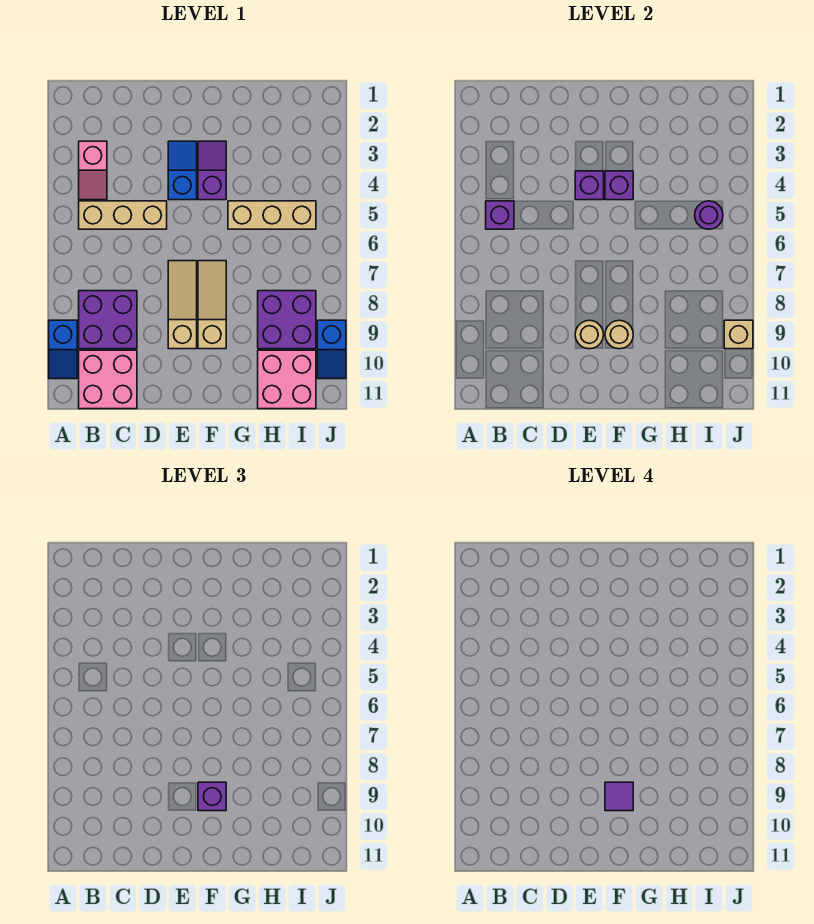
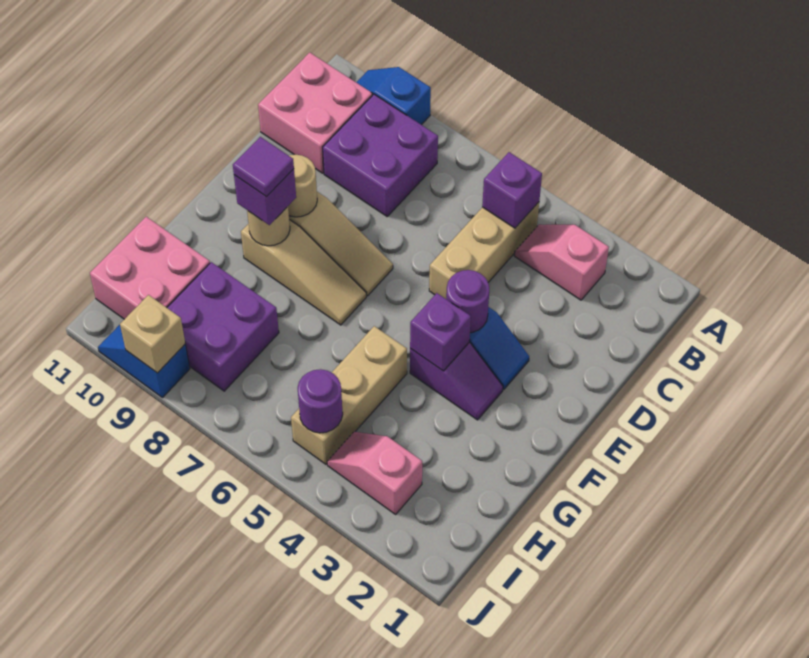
purple brick E4 level 2 -> purple round brick E4 level 2
none -> pink slope I3:I4 level 1 top 3

